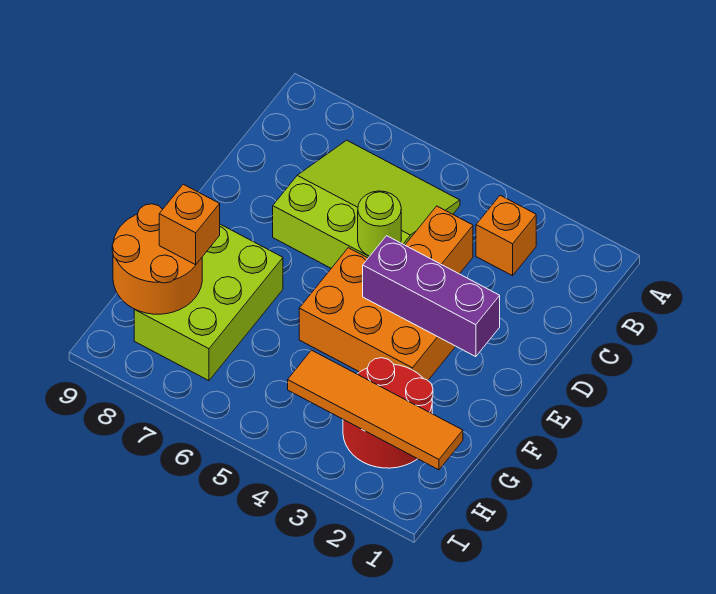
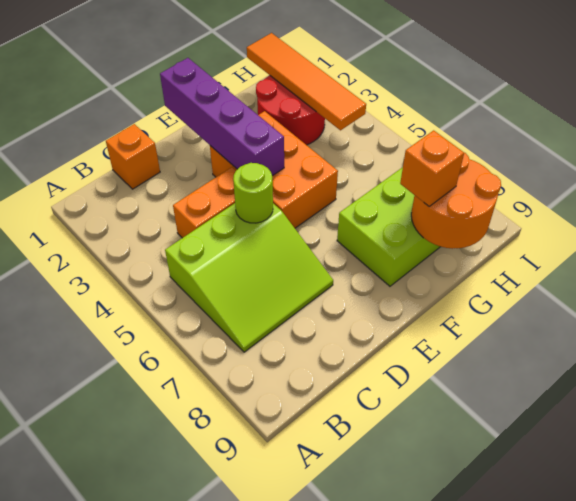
orange brick B3 level 1 -> orange brick C1 level 1
lime slope B5:D7 level 1 top D -> lime slope B5:D7 level 1 top 5
purple brick E2:E4 level 2 -> purple brick E1:E4 level 2

